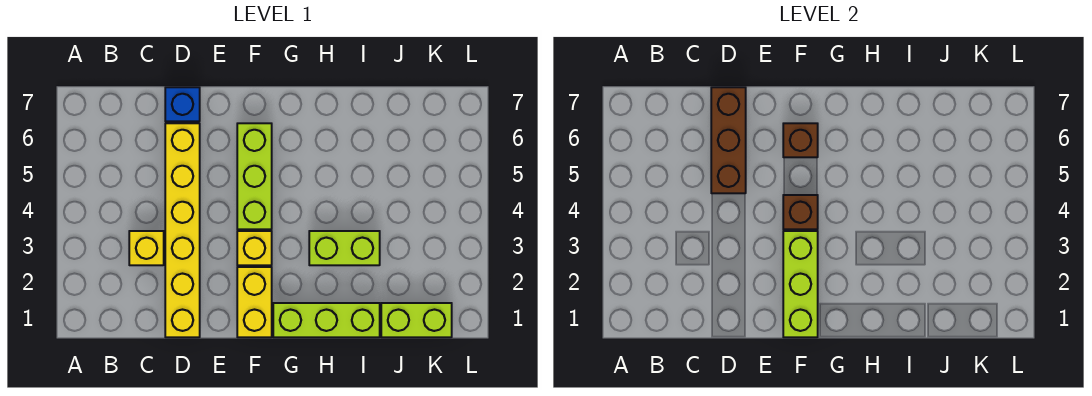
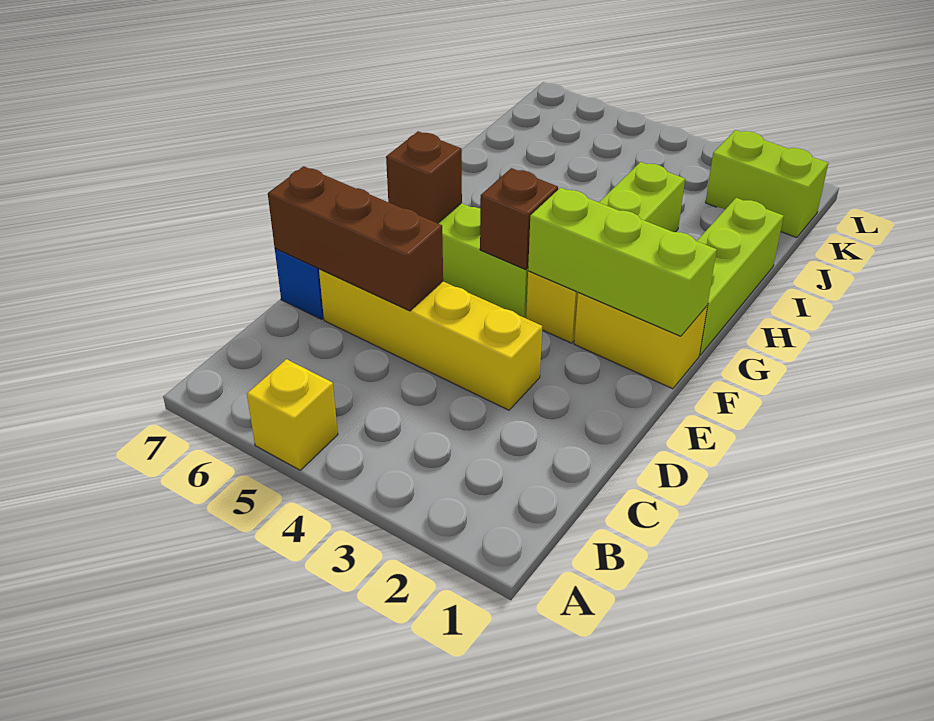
yellow brick C3 level 1 -> yellow brick A5 level 1
yellow brick D1:D6 level 1 -> yellow brick D3:D6 level 1
lime brick J1:K1 level 1 -> lime brick K1:K2 level 1

